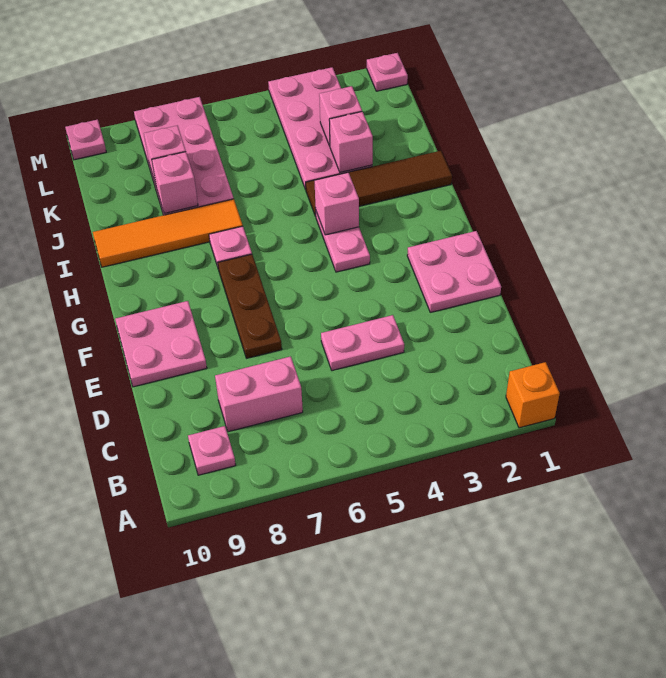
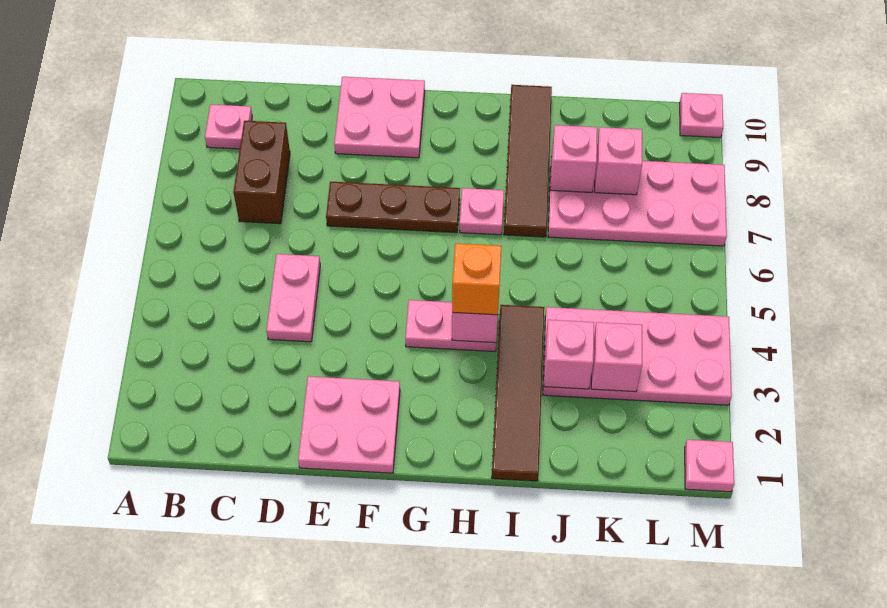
orange brick A1 level 1 -> orange brick H4 level 3
pink brick C7:C8 level 1 -> brown brick C7:C8 level 1
orange tile I7:I10 level 1 -> brown tile I7:I10 level 1

